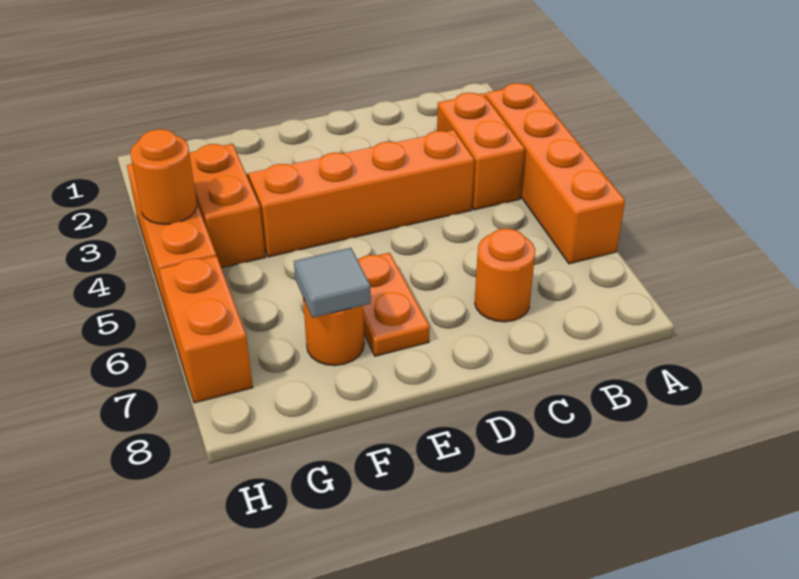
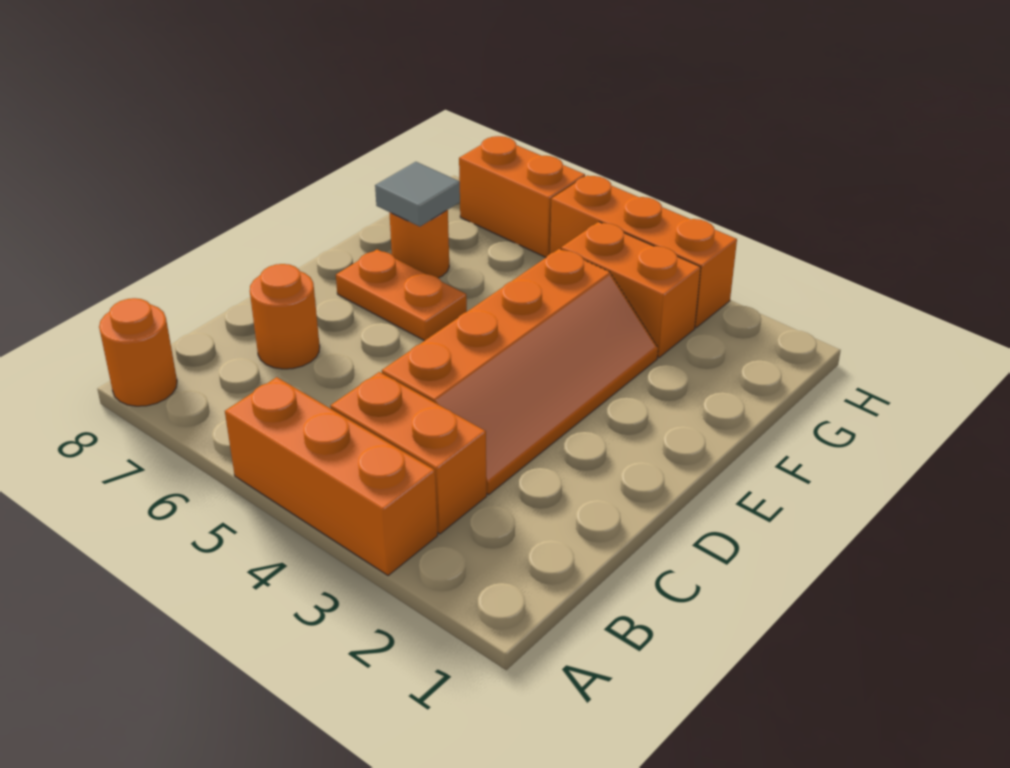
orange brick A3:A6 level 1 -> orange brick A3:A5 level 1
orange round brick H4 level 2 -> orange round brick A8 level 1

